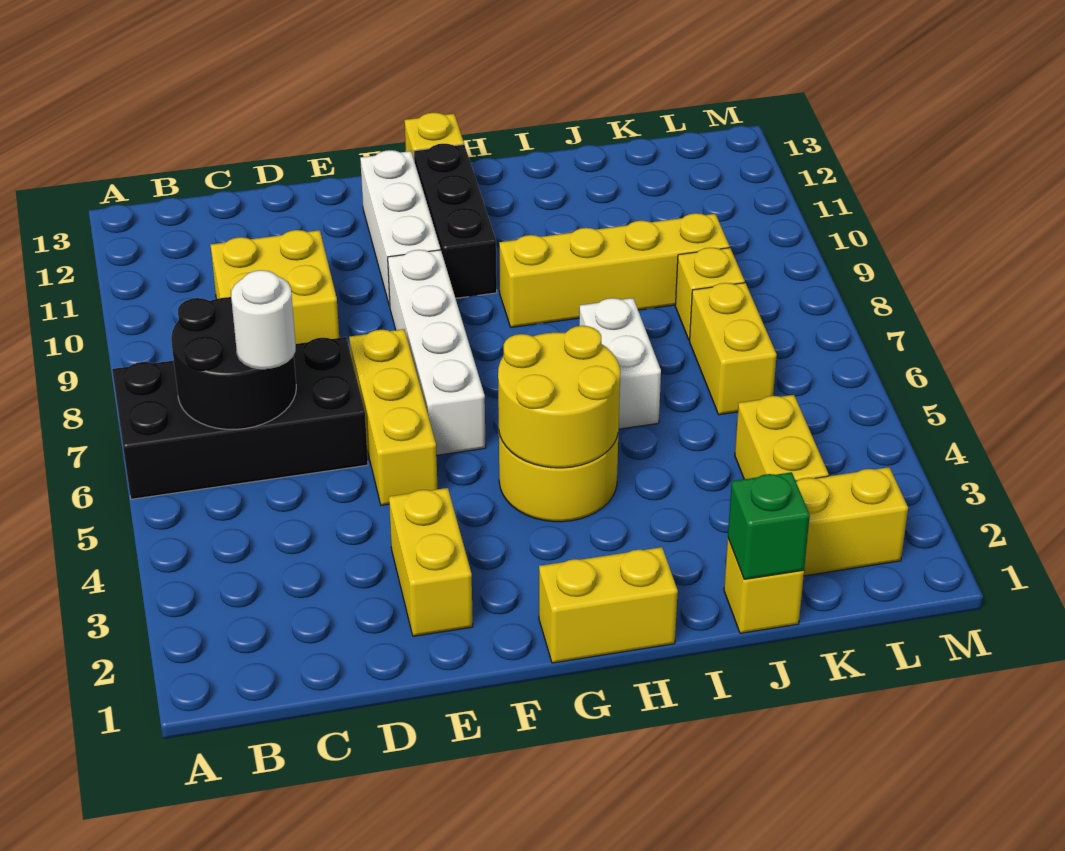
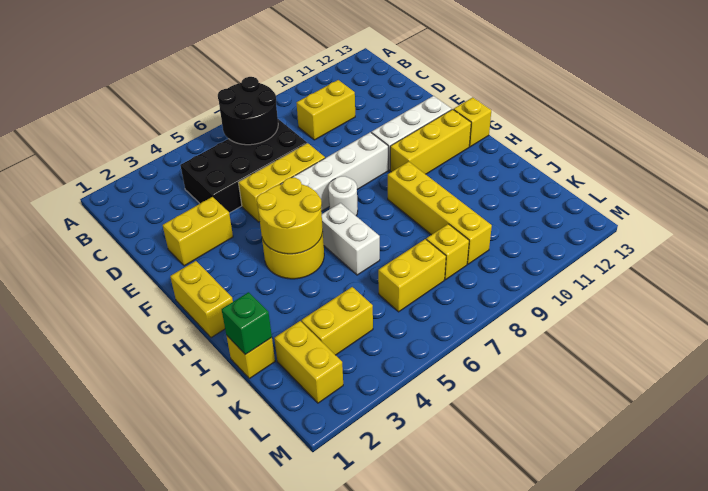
black brick A6:D7 level 1 -> black brick C4:D7 level 1
white round brick C6 level 3 -> white round brick G7 level 1
yellow brick C9:D10 level 1 -> yellow brick C9:C10 level 1
black brick G10:G12 level 1 -> yellow brick G10:G12 level 1
white brick I6:I7 level 1 -> white brick H6:I6 level 1

